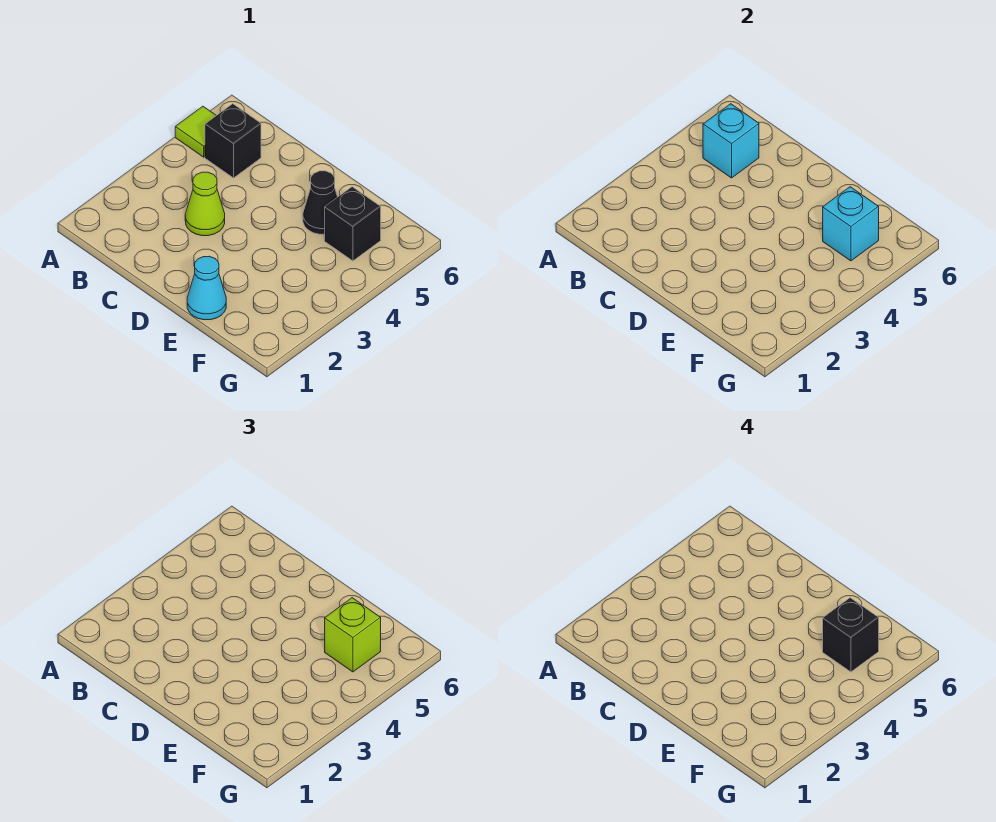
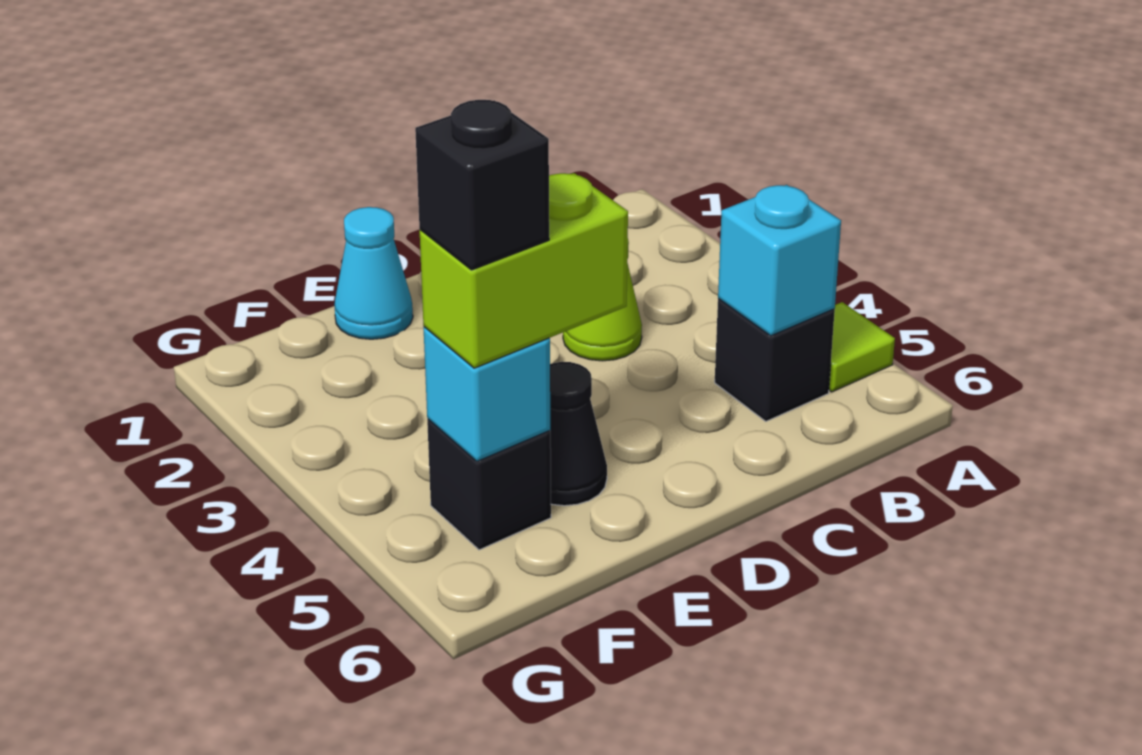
lime brick F5 level 3 -> lime brick E5:F5 level 3

